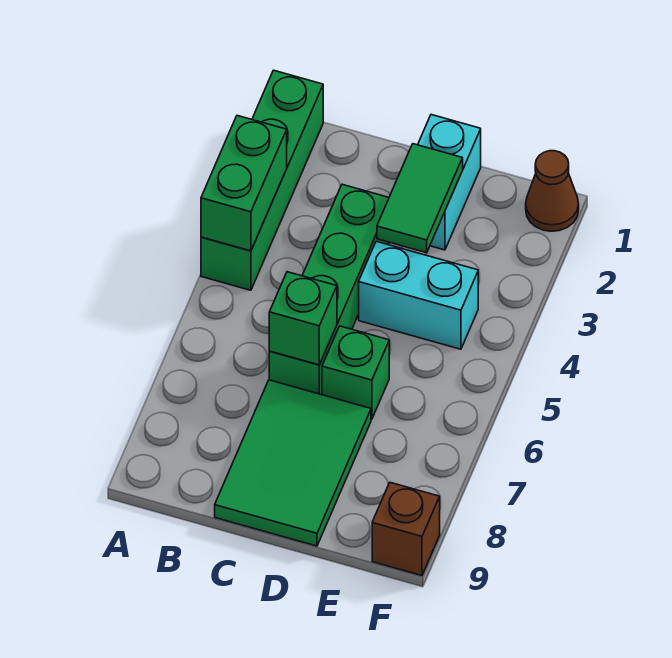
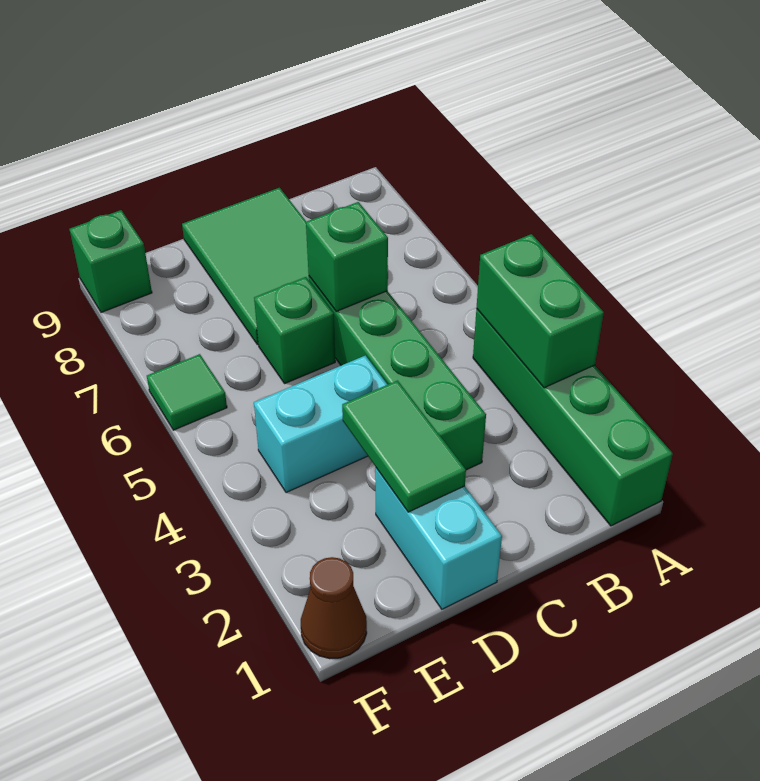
none -> green tile F6 level 1
brown brick F9 level 1 -> green brick F9 level 1

